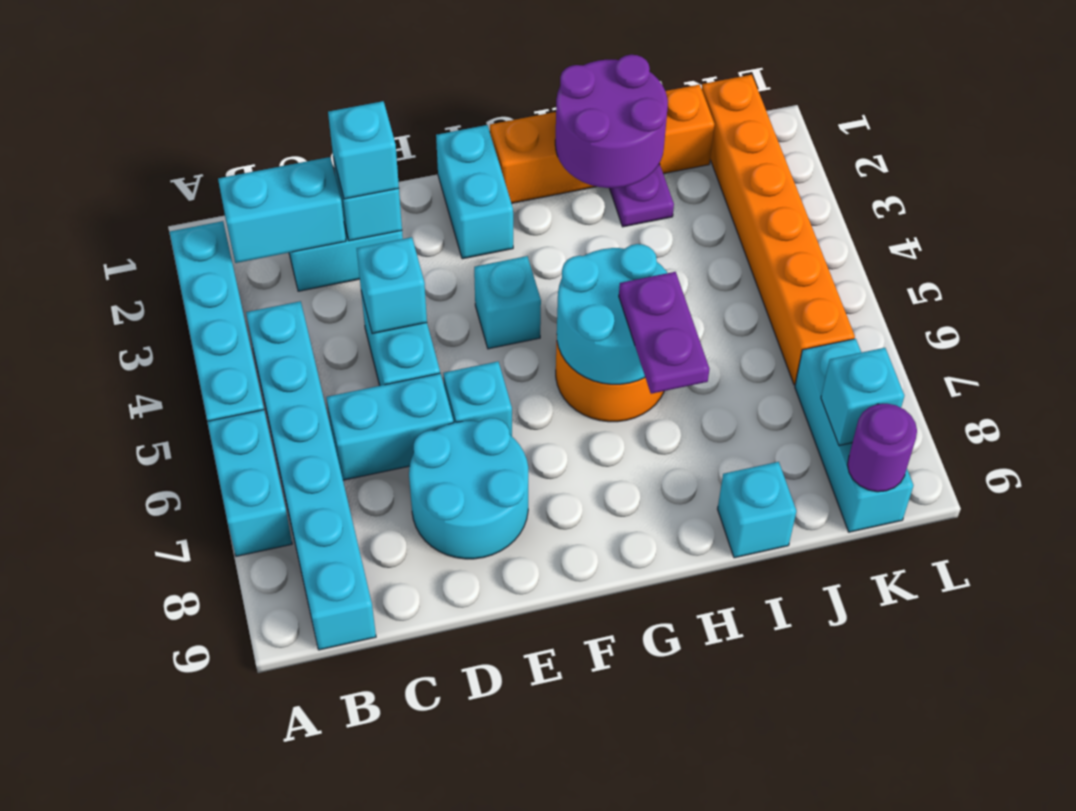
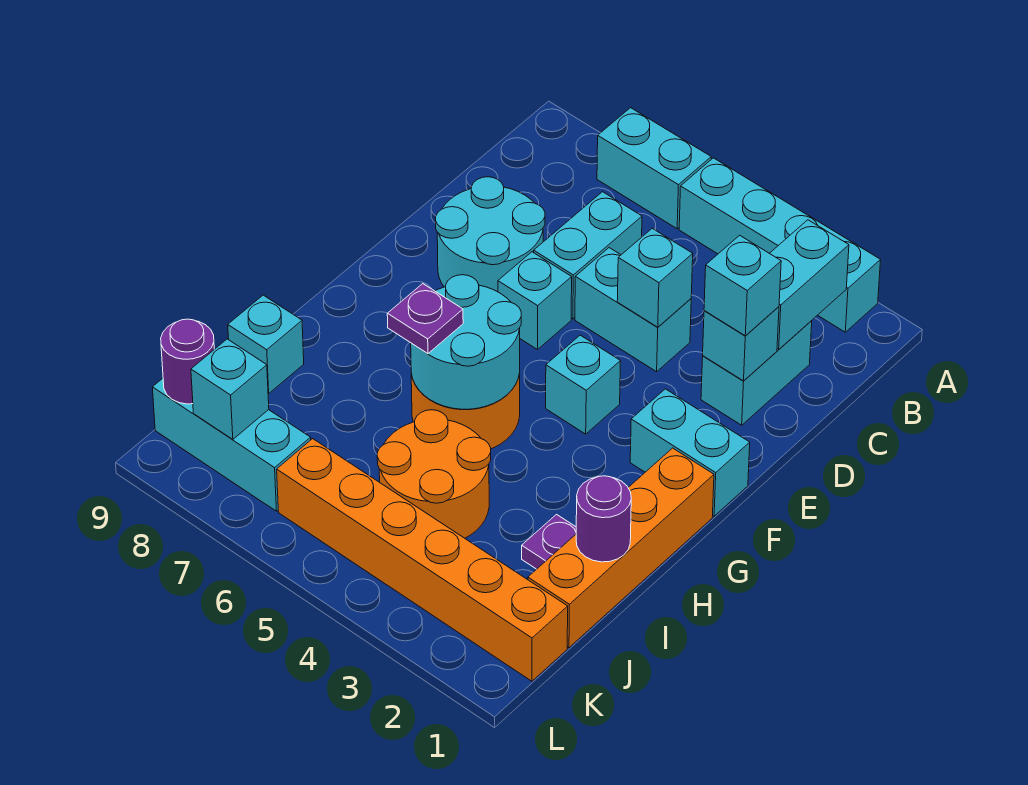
cyan brick B4:B9 level 1 -> none
purple round brick H1:I2 level 2 -> purple round brick I1 level 2
purple plate H6:H7 level 3 -> purple plate H6 level 3
none -> orange round brick I4:J5 level 1

